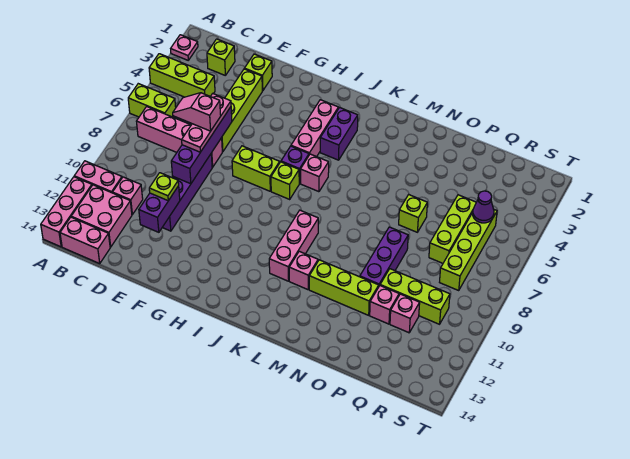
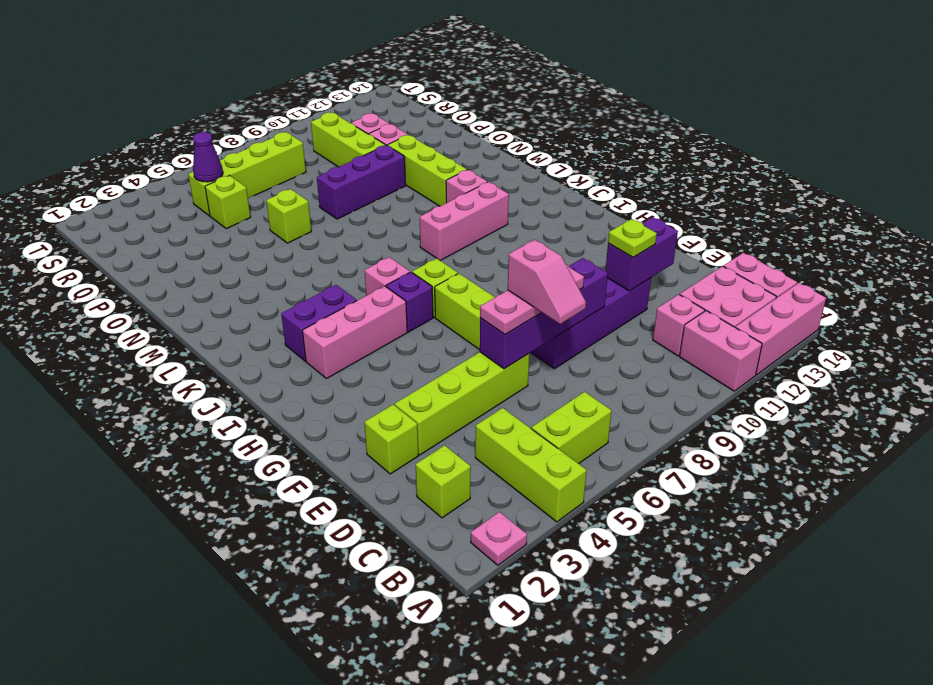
lime brick A6:B6 level 1 -> lime brick B5:B6 level 1
pink brick B7:E7 level 1 -> none
lime brick Q5:Q7 level 1 -> lime brick Q5 level 1

